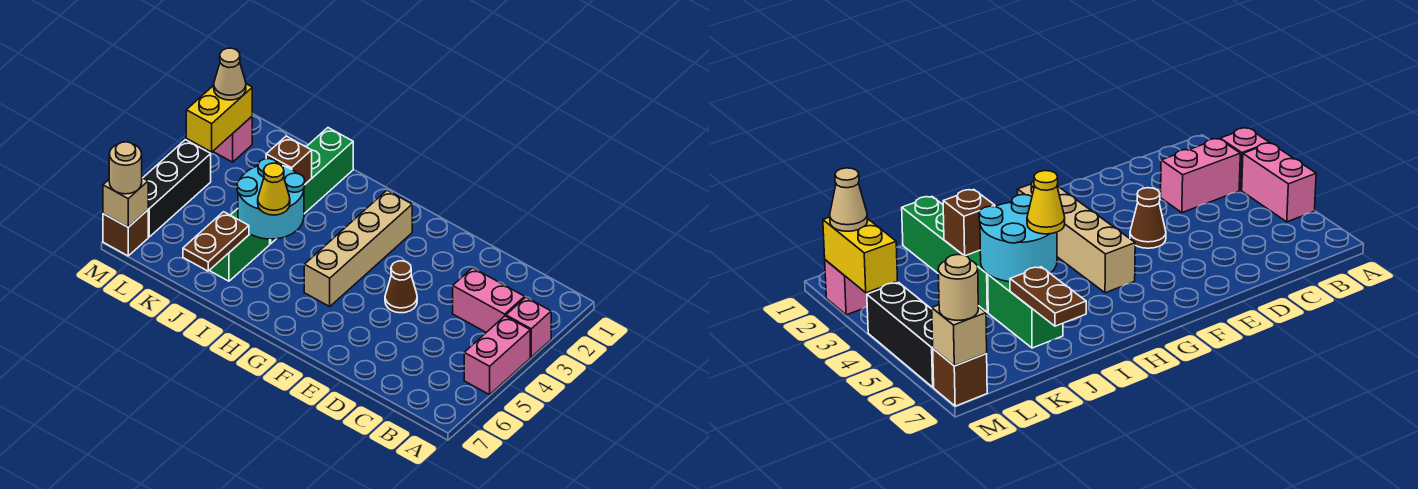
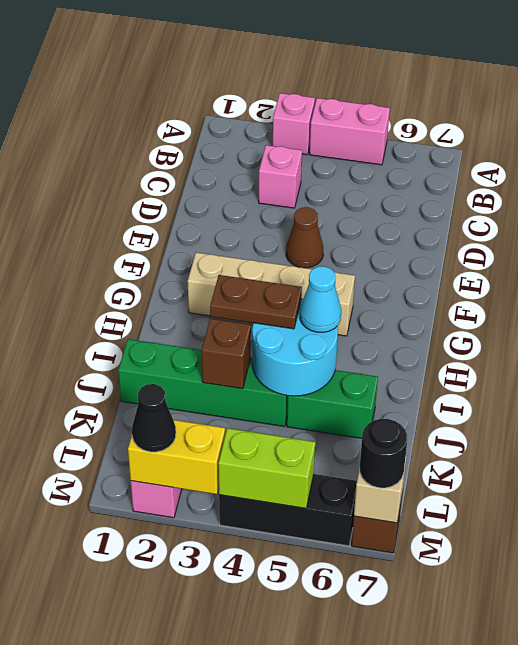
pink brick B3:C3 level 1 -> pink brick C3 level 1
yellow cone I5 level 3 -> cyan cone I5 level 3
brown plate J6:J7 level 2 -> brown plate I3:I4 level 3
tan cone M2 level 3 -> black cone M2 level 3
none -> lime brick M4:M5 level 2
tan round brick M7 level 3 -> black round brick M7 level 3

